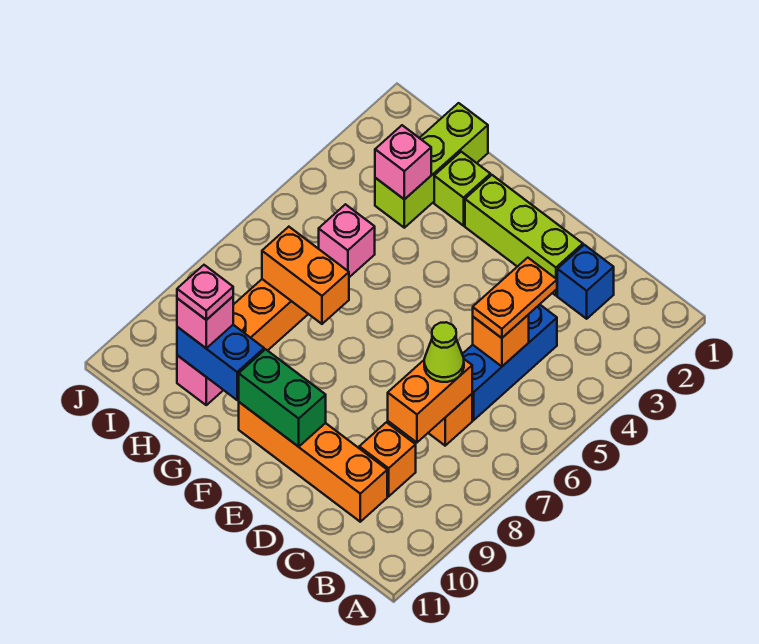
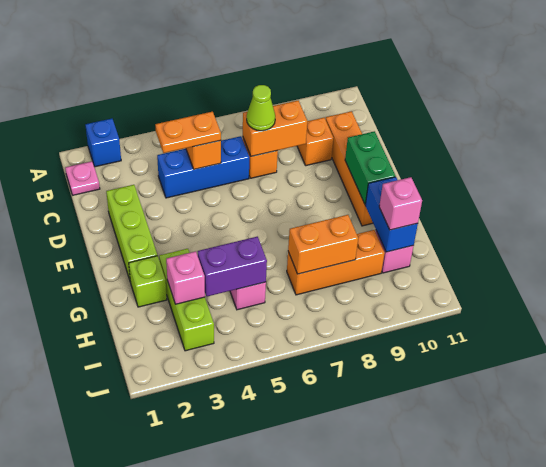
blue brick C2 level 1 -> blue brick A2 level 1
orange brick G7:H7 level 2 -> orange brick H7:H8 level 2
lime brick H1:H3 level 1 -> lime brick G3:I3 level 1
none -> purple brick H4:H5 level 2
pink plate H10 level 4 -> pink plate B1 level 1

